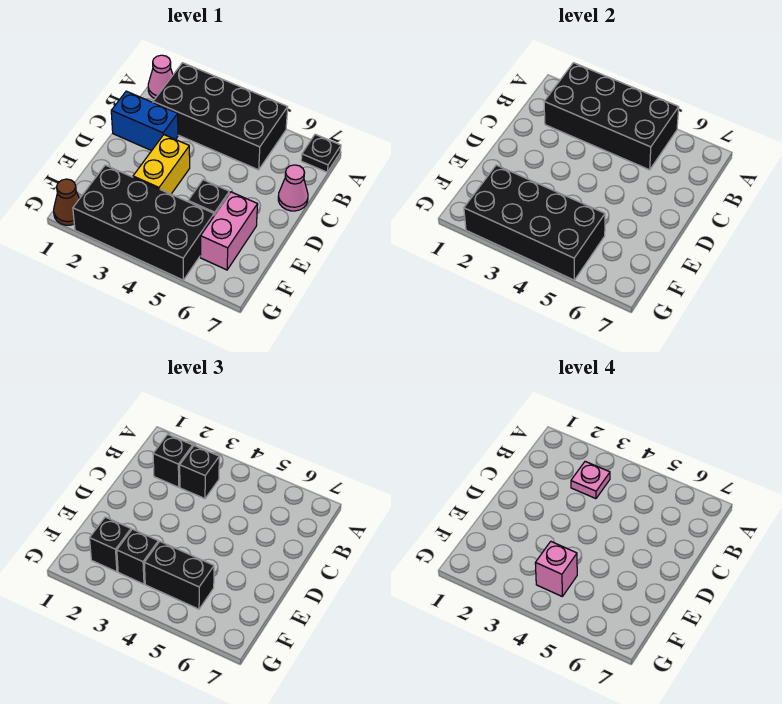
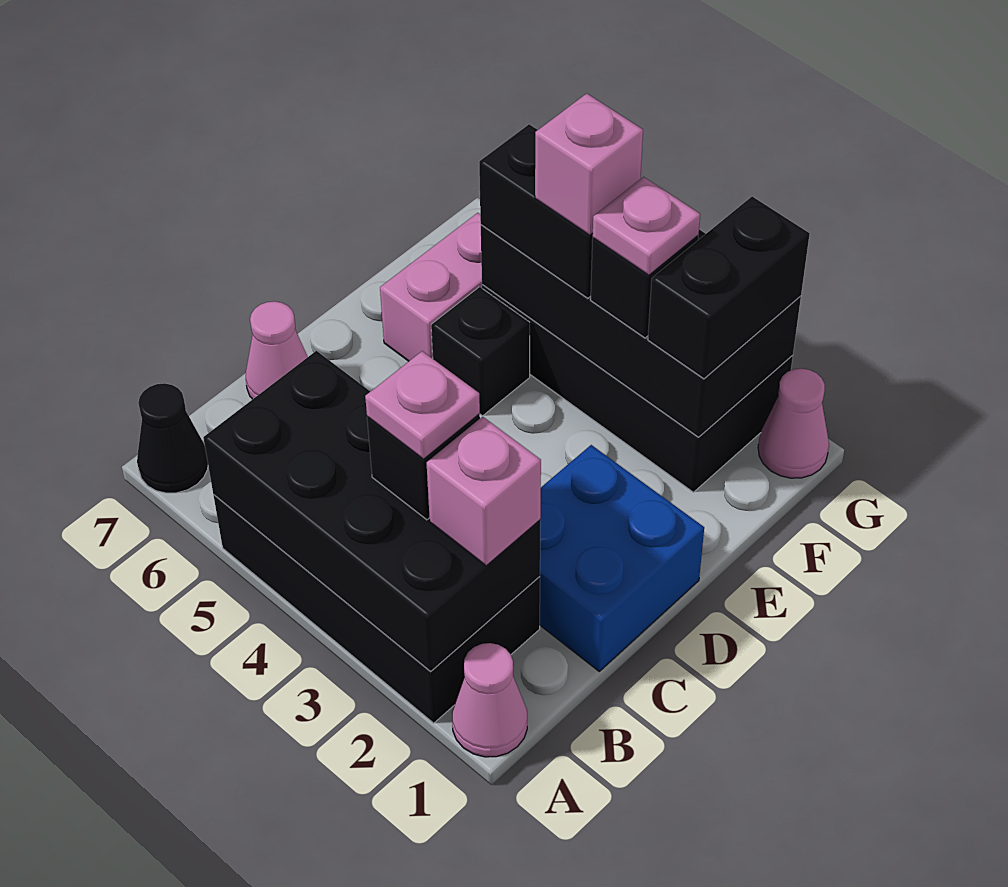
black plate A7 level 1 -> black cone A7 level 1
black brick B2 level 3 -> pink brick B2 level 3
blue brick C1:C2 level 1 -> blue brick C1:D2 level 1
yellow brick D3:E3 level 1 -> none
black brick F2 level 3 -> black brick F2:G2 level 3
none -> pink plate F3 level 4
brown cone G1 level 1 -> pink cone G1 level 1

